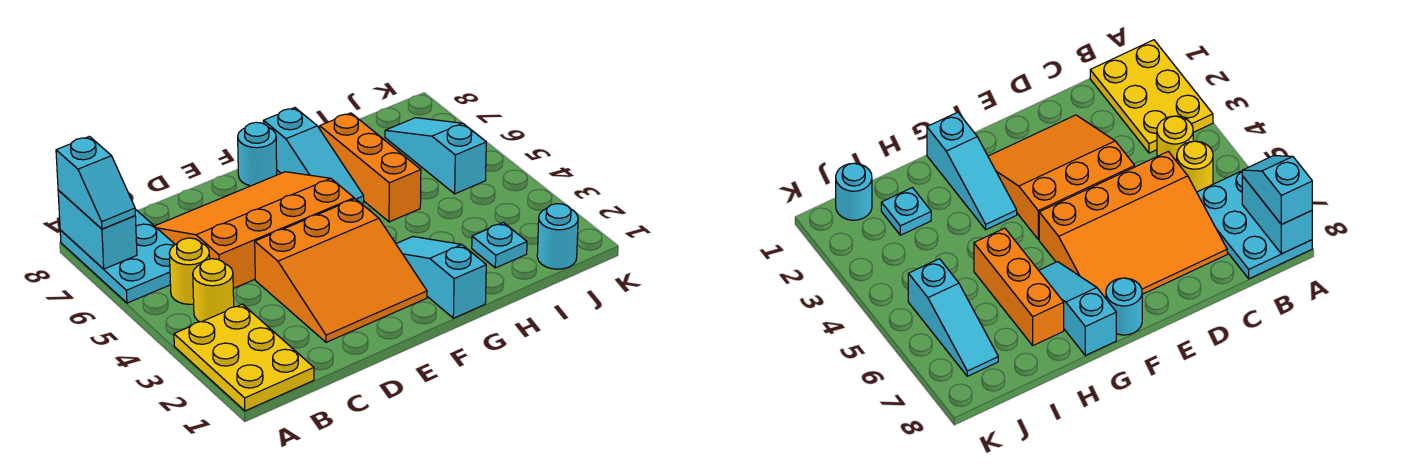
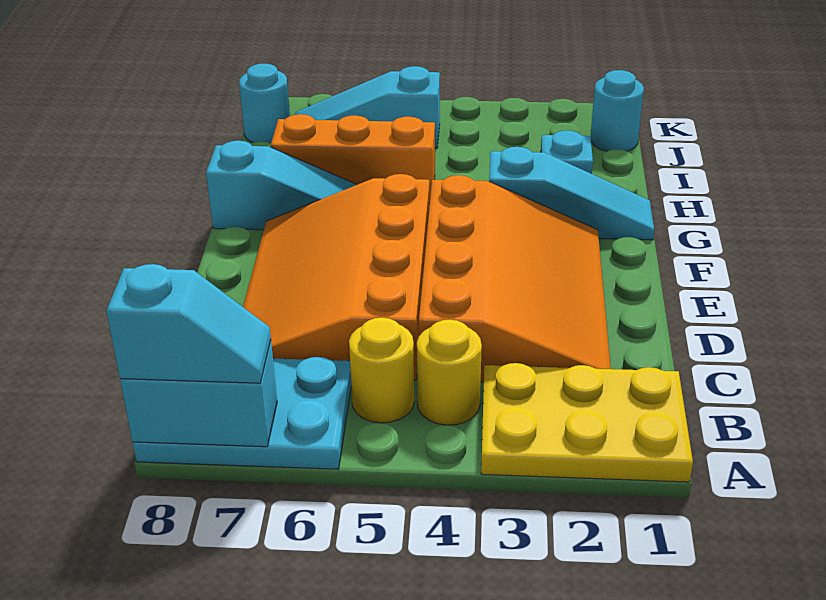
orange slope D2:F4 level 1 top 4 -> orange slope C2:F4 level 1 top 4
cyan round brick F8 level 1 -> cyan round brick J8 level 1
cyan slope G1:G3 level 1 top 1 -> cyan slope G1:G3 level 1 top 3

